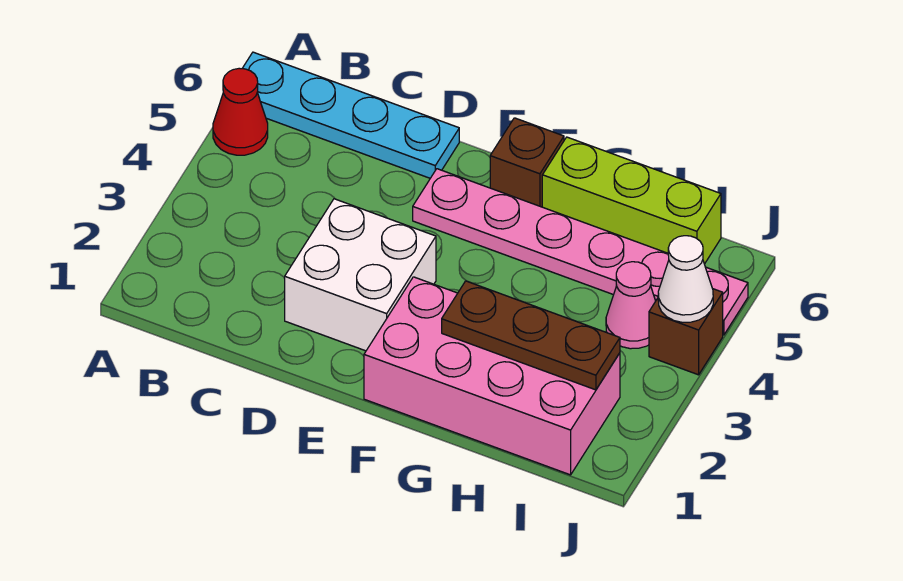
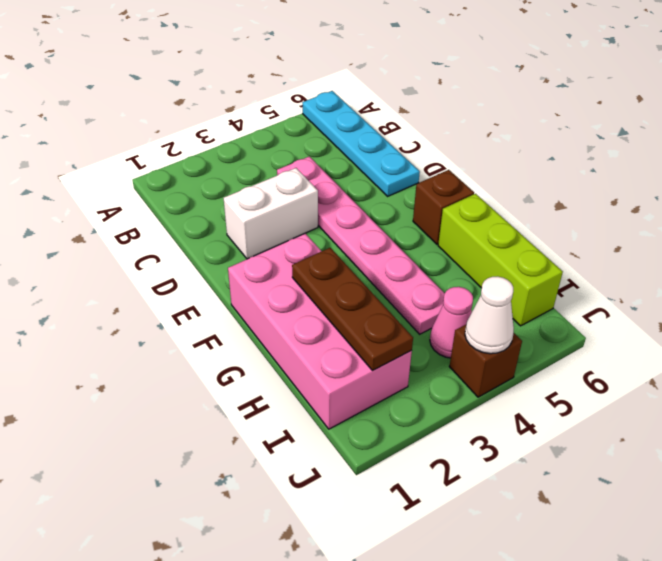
red cone A5 level 1 -> none
white brick D2:E3 level 1 -> white brick D2:D3 level 1
pink plate E5:J5 level 1 -> pink plate C4:H4 level 1

